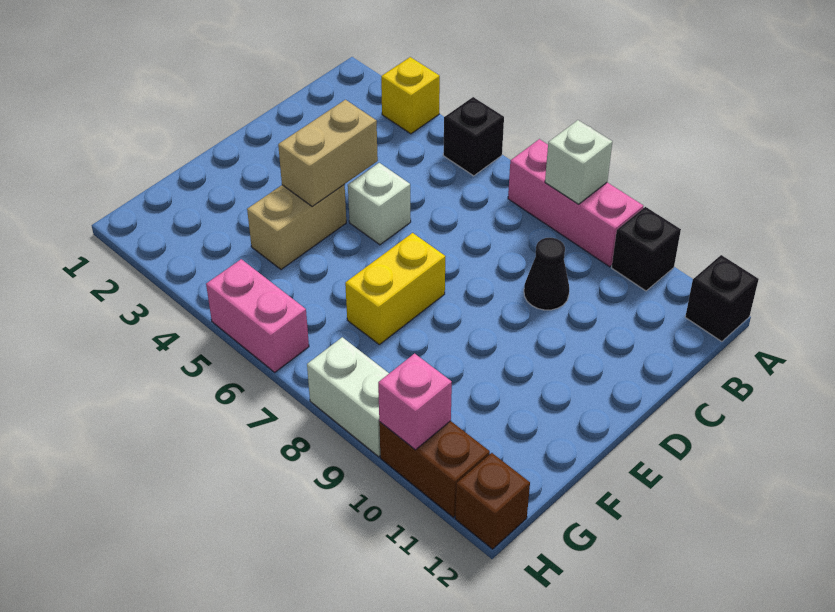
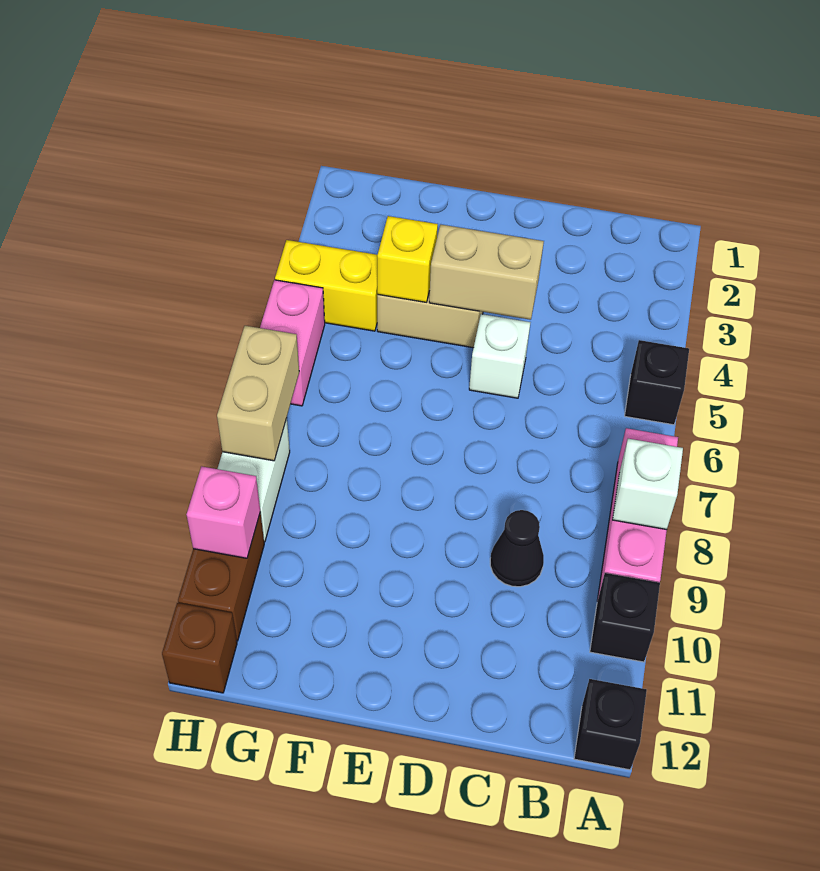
yellow brick A3 level 1 -> yellow brick F4 level 2
yellow brick E7:F7 level 1 -> yellow brick G4:H4 level 1
none -> tan brick H7:H8 level 2

